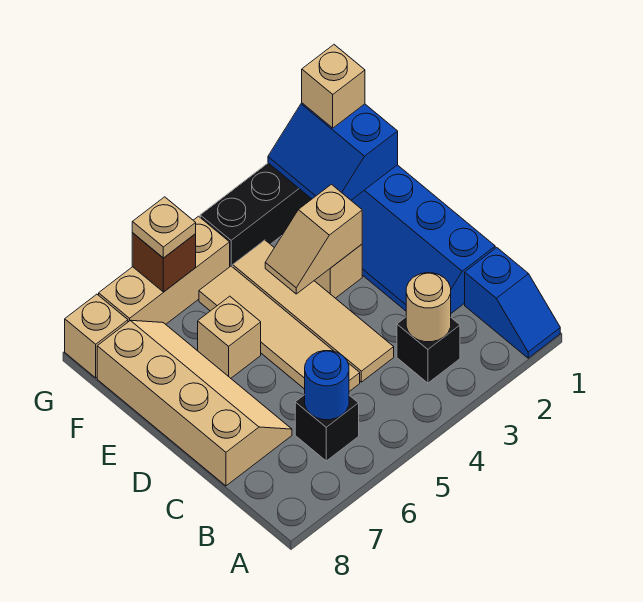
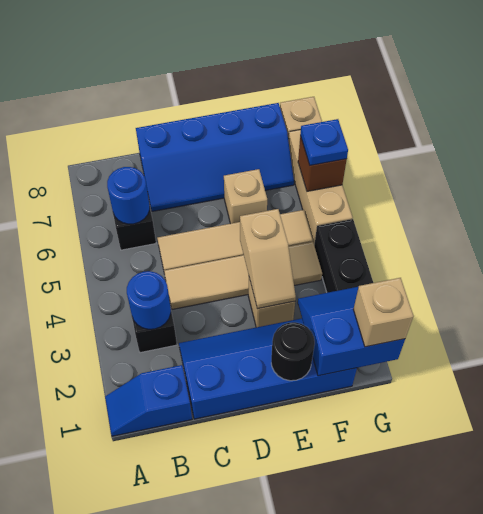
tan round brick B3 level 2 -> blue round brick B3 level 2
tan slope C7:F8 level 1 top 8 -> blue slope C7:F8 level 1 top 8
none -> black round brick E1 level 2
tan slope E3:E4 level 2 top 3 -> tan slope E3:E4 level 2 top 4
tan plate G6 level 3 -> blue plate G6 level 3

